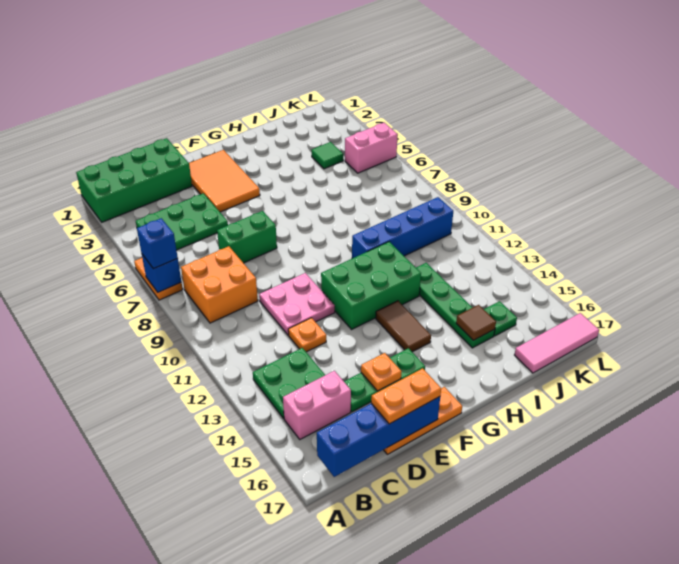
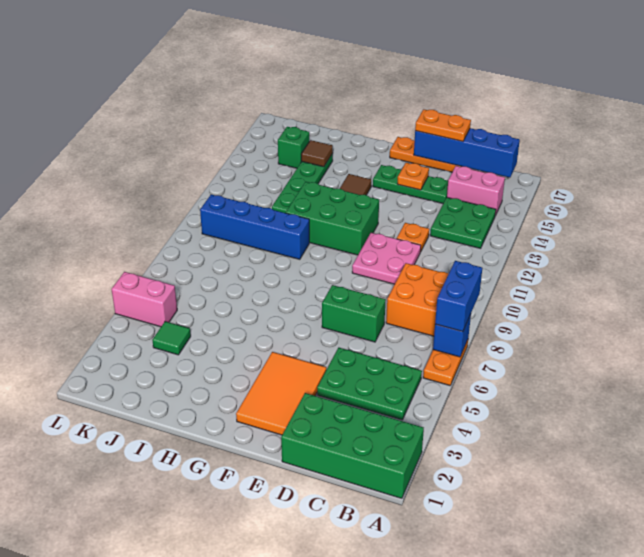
blue brick A7 level 3 -> blue brick A7:A8 level 3
green plate J15 level 1 -> green brick J15 level 1
pink tile J17:L17 level 1 -> none

